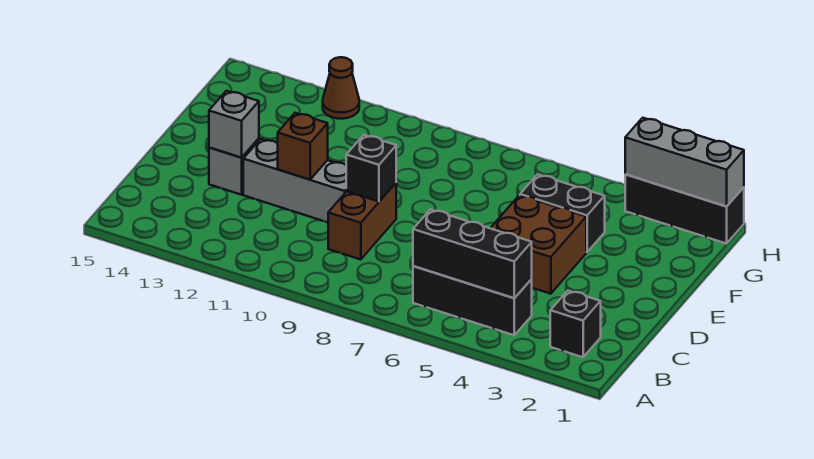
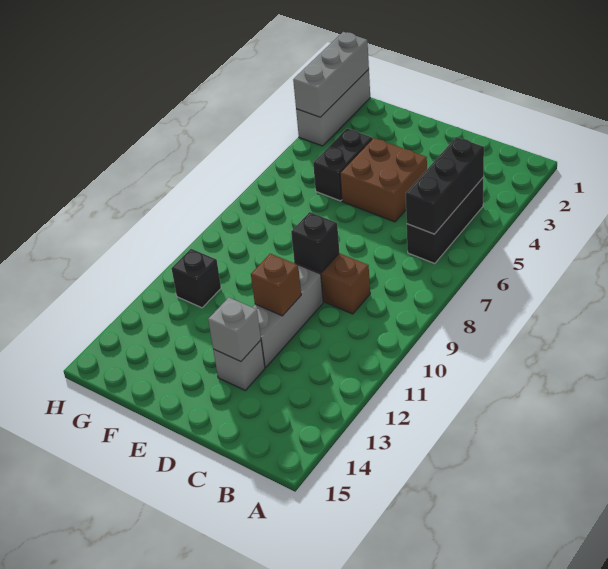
black brick B2 level 1 -> black brick G11 level 1
black brick H1:H3 level 1 -> grey brick H1:H3 level 1
brown cone H12 level 1 -> none

